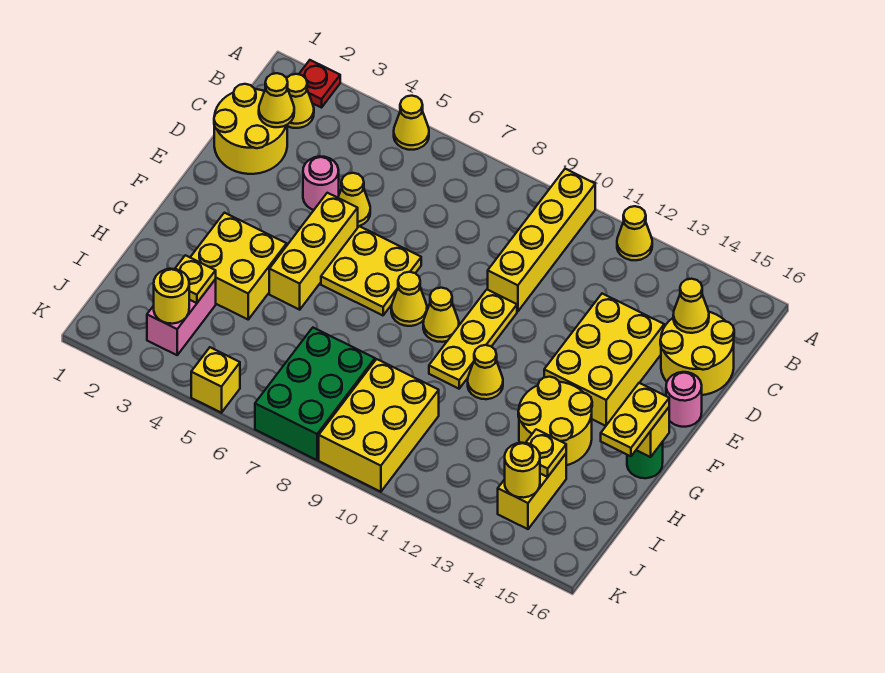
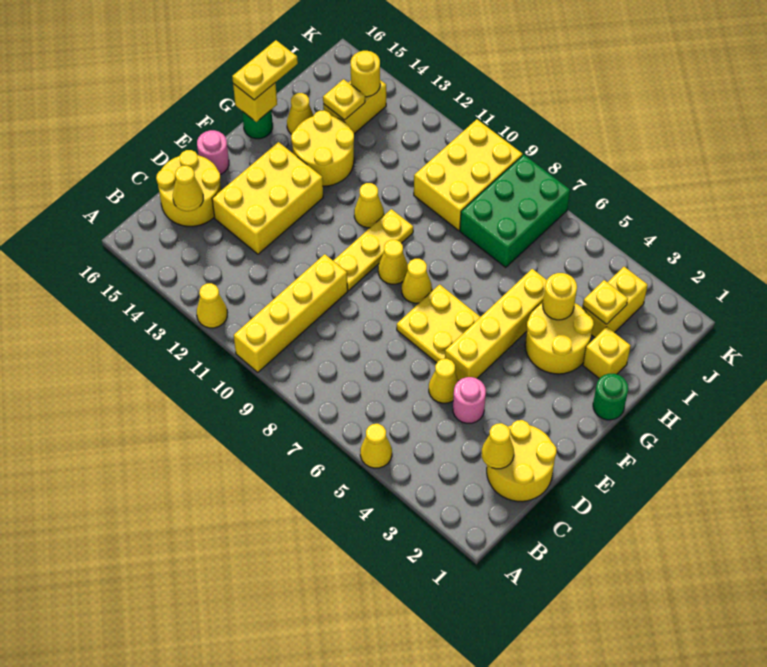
red plate A2 level 1 -> none
yellow cone B2 level 1 -> yellow cone H15 level 1
yellow brick E5:G5 level 1 -> yellow brick E5:H5 level 1
none -> green round brick G1 level 1
yellow brick G3:H4 level 1 -> yellow round brick G3:H4 level 1
pink brick I3:J3 level 1 -> yellow brick I3:J3 level 1
yellow round brick J3 level 2 -> yellow round brick H4 level 2
yellow brick K5 level 1 -> yellow brick H2 level 1

